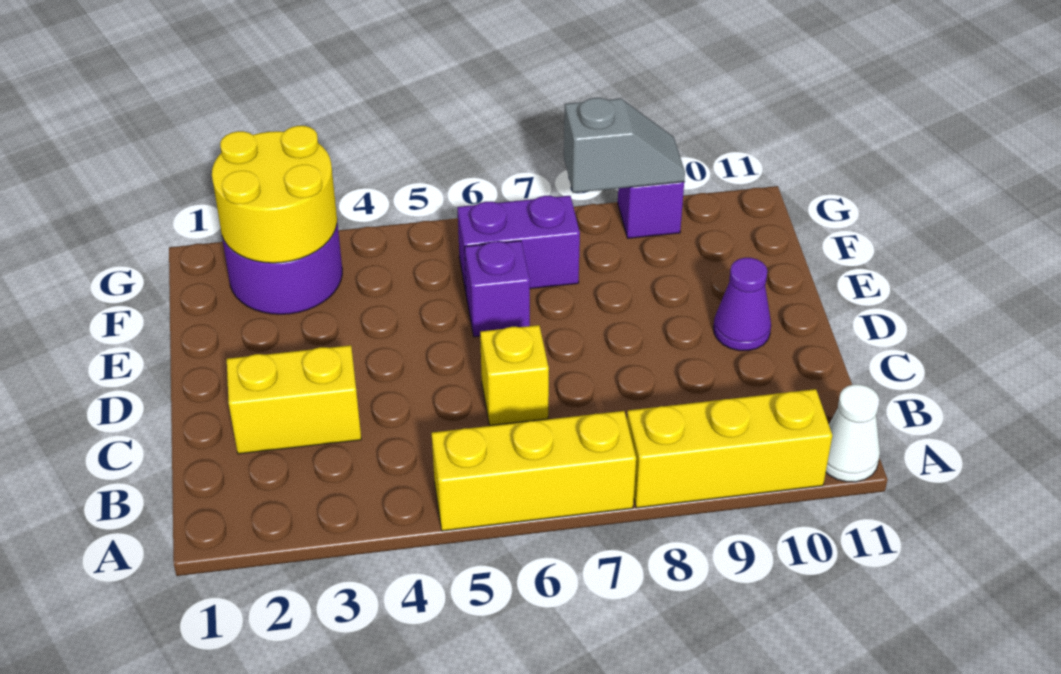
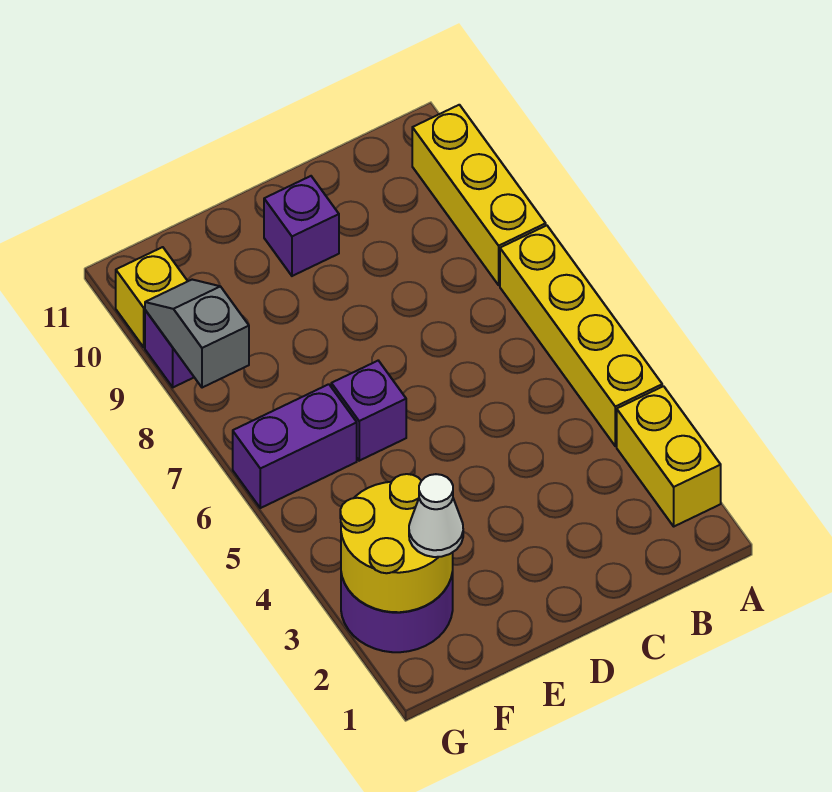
yellow brick A5:A7 level 1 -> yellow brick A4:A7 level 1
white cone A11 level 1 -> white cone F2 level 3
yellow brick C2:C3 level 1 -> yellow brick A2:A3 level 1
yellow brick C6 level 1 -> yellow brick G10 level 1
purple cone D10 level 1 -> purple brick D10 level 1
purple brick F6:F7 level 1 -> purple brick F6:G6 level 1

